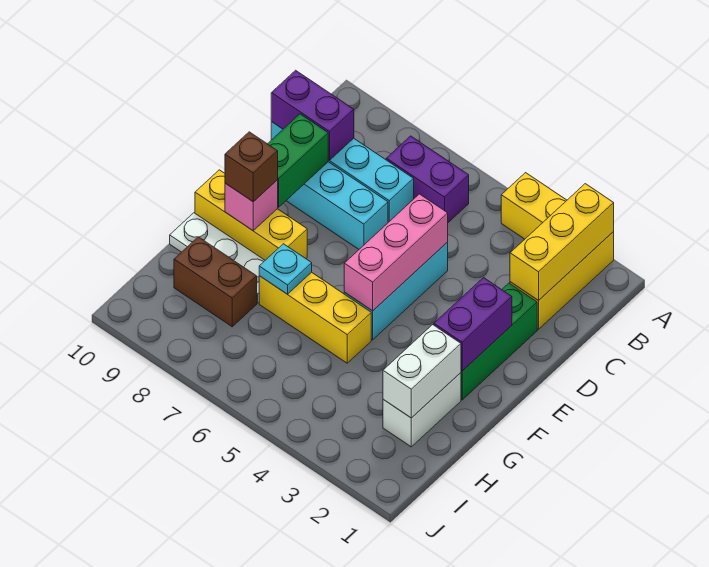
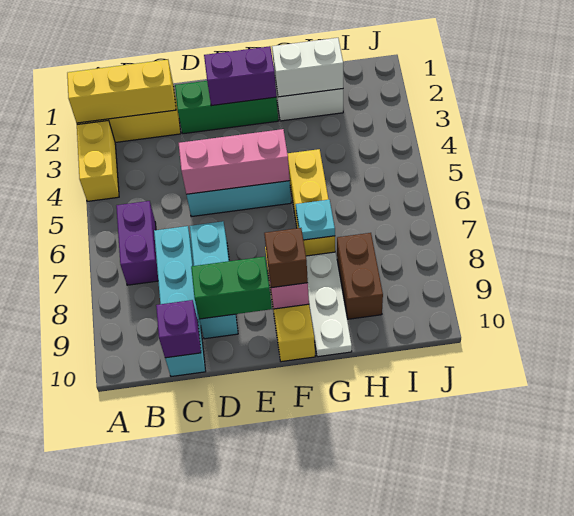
purple brick C9:C10 level 2 -> purple brick C10 level 2

